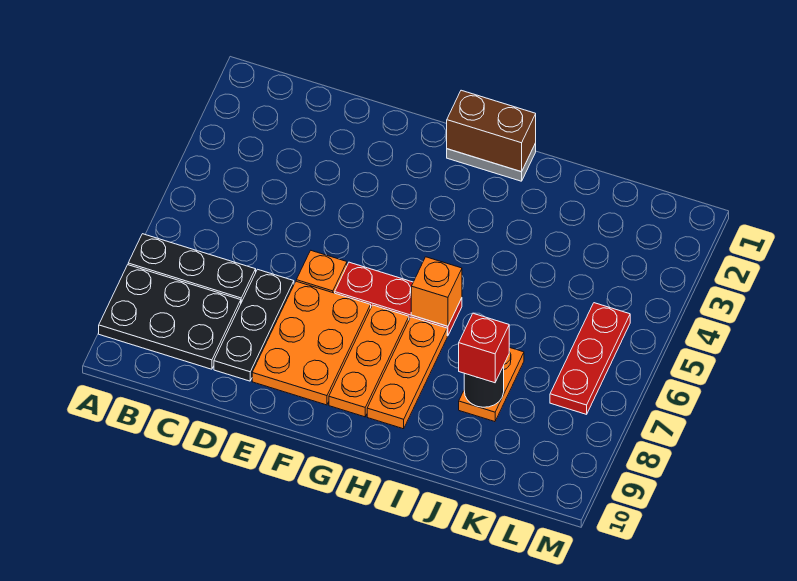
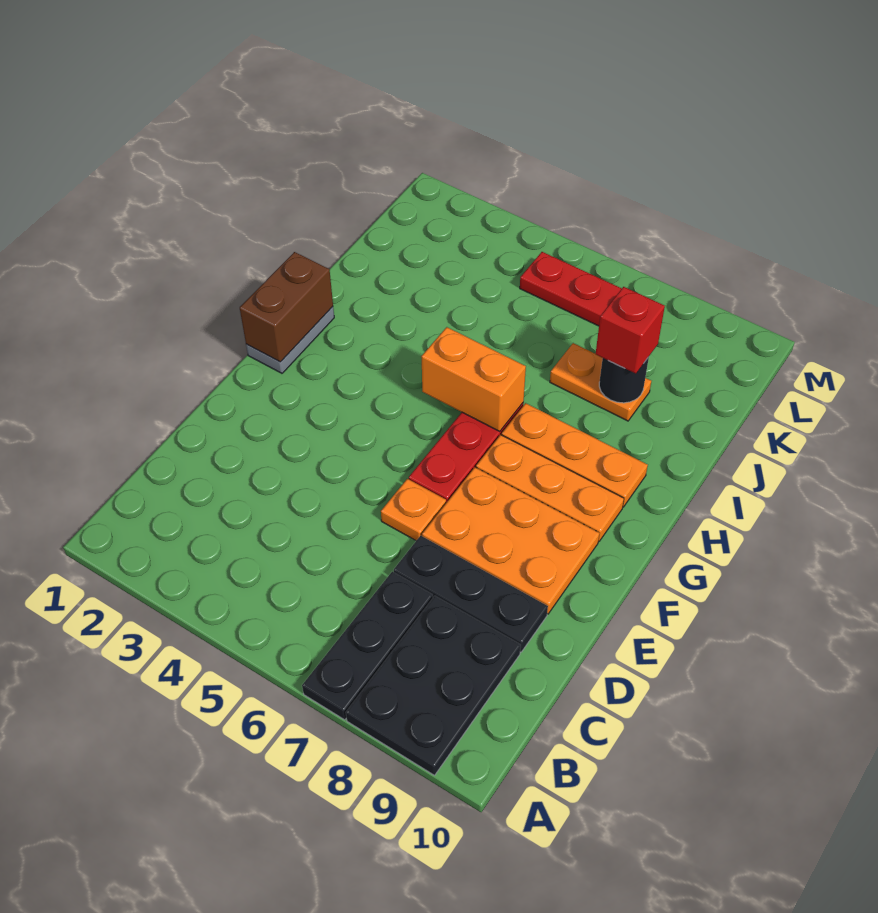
orange brick H6 level 2 -> orange brick H5:H6 level 2

